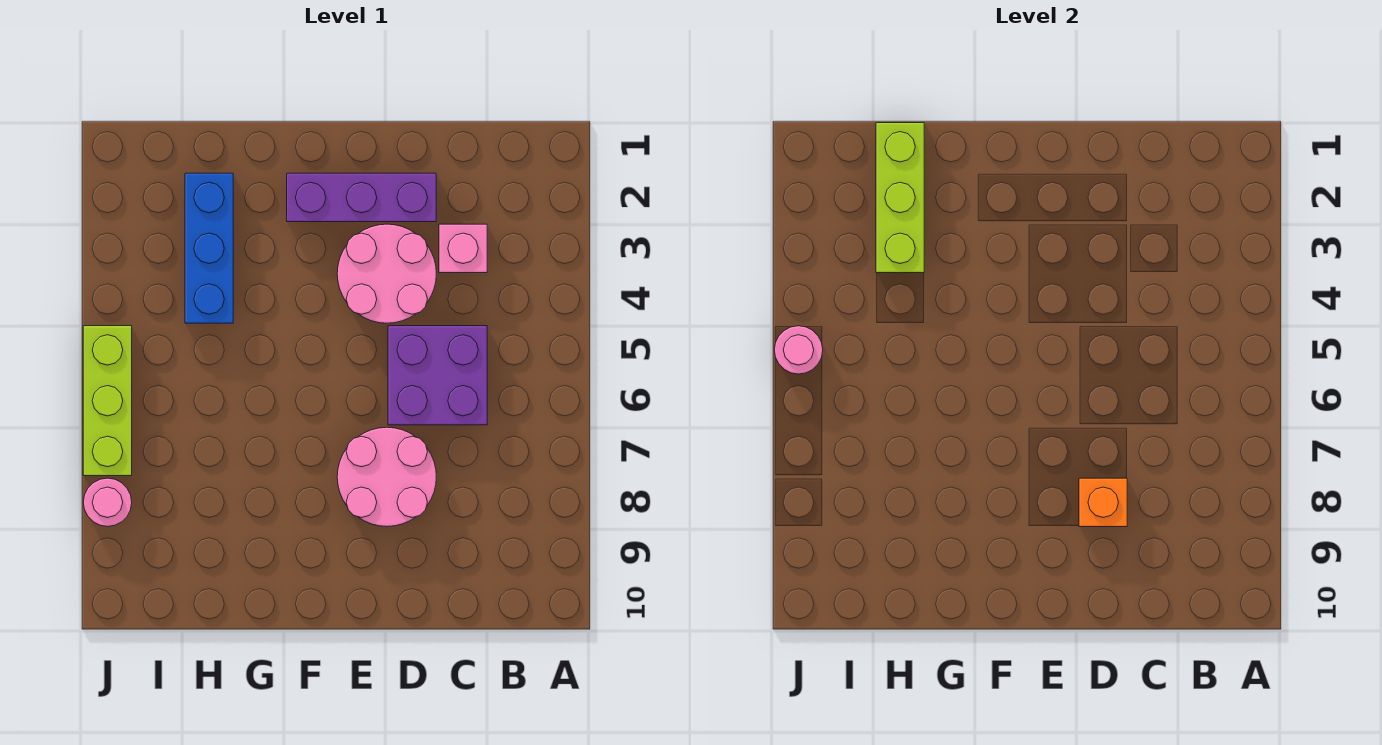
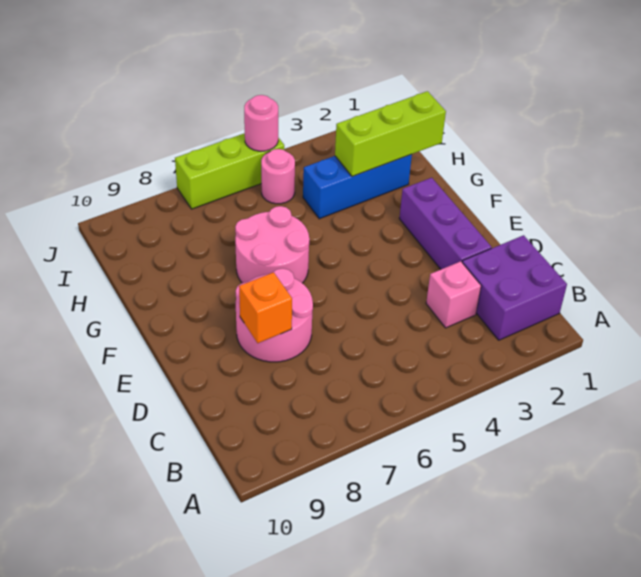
purple brick C5:D6 level 1 -> purple brick B1:C2 level 1
pink round brick D3:E4 level 1 -> pink round brick F6:G7 level 1
pink round brick J8 level 1 -> pink round brick I5 level 1

